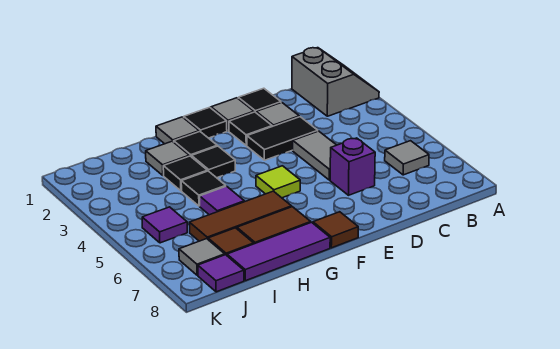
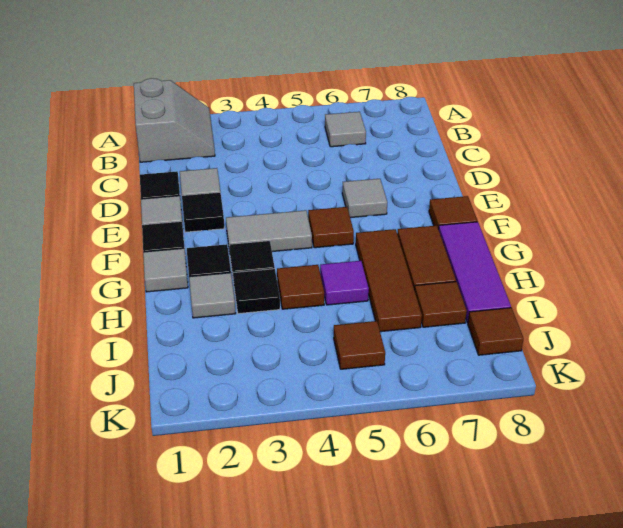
grey slope A1:B2 level 1 top B -> grey slope A1:B2 level 1 top 1
black tile D3:E3 level 1 -> none
grey tile D4:D5 level 1 -> grey tile F3:F4 level 1
purple brick D6 level 1 -> none
lime tile F5 level 1 -> brown tile F5 level 1
black tile H4 level 1 -> brown tile H4 level 1
purple tile J5 level 1 -> brown tile J5 level 1
grey tile J7 level 1 -> grey tile E6 level 1
purple tile J8 level 1 -> brown tile J8 level 1

